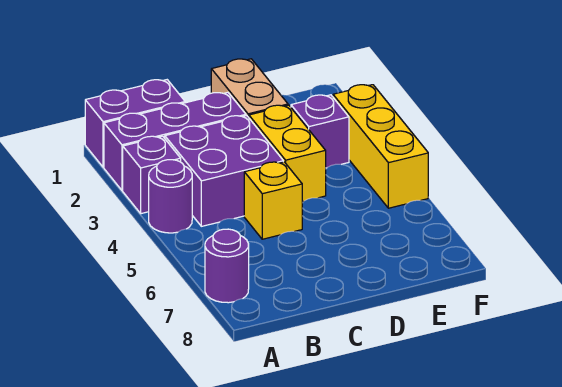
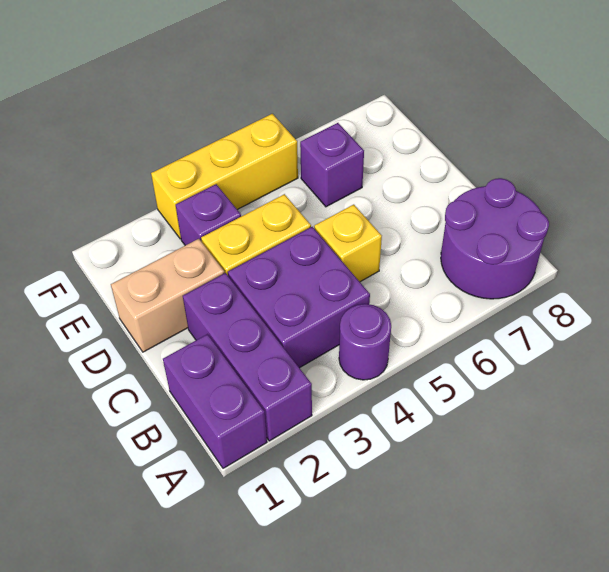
purple brick A3 level 1 -> purple brick E6 level 1
purple round brick A7 level 1 -> purple round brick A7:B8 level 1

